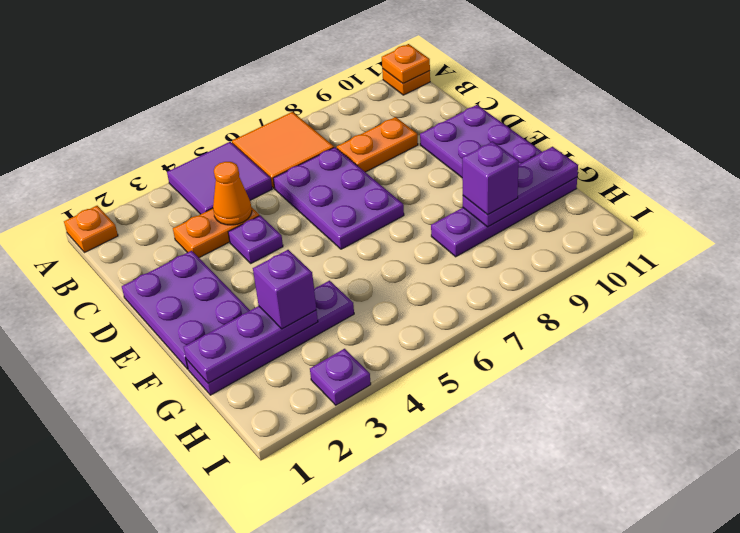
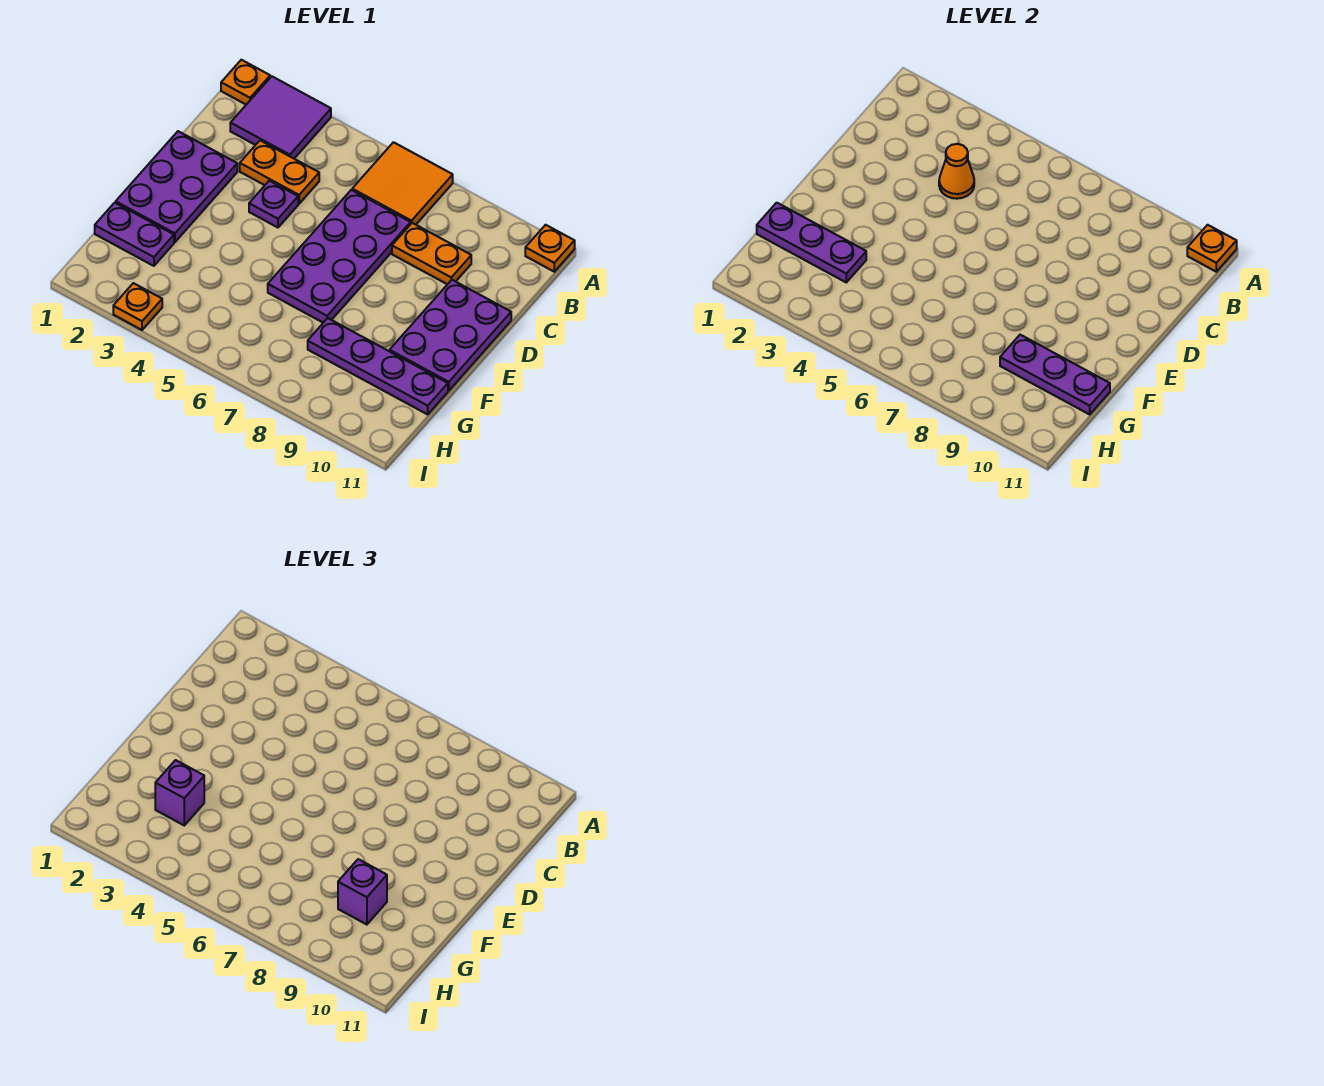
purple tile A4:B5 level 1 -> purple tile A2:B3 level 1
purple plate C6:E7 level 1 -> purple plate C6:F7 level 1
purple plate G1:G4 level 1 -> purple plate G1:G2 level 1
purple plate I3 level 1 -> orange plate I3 level 1

